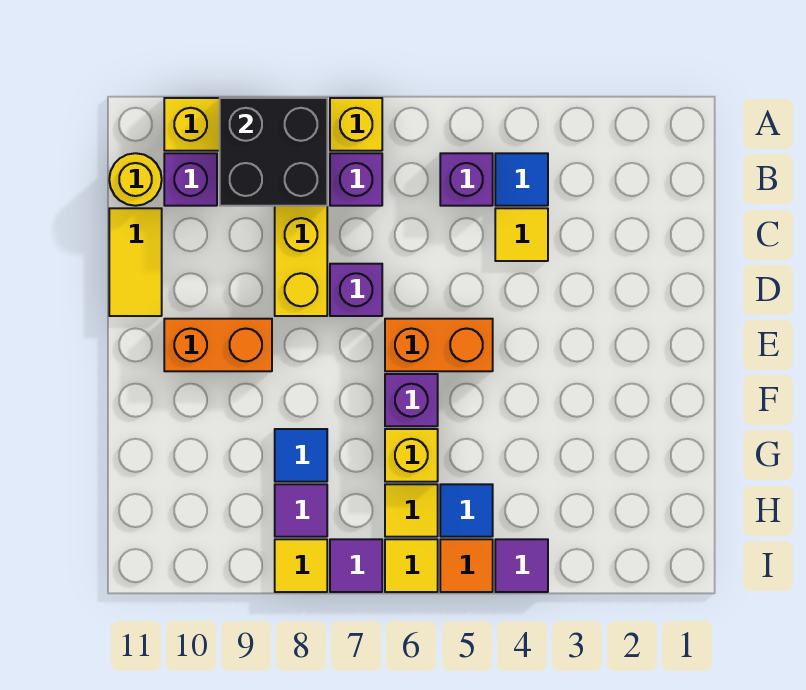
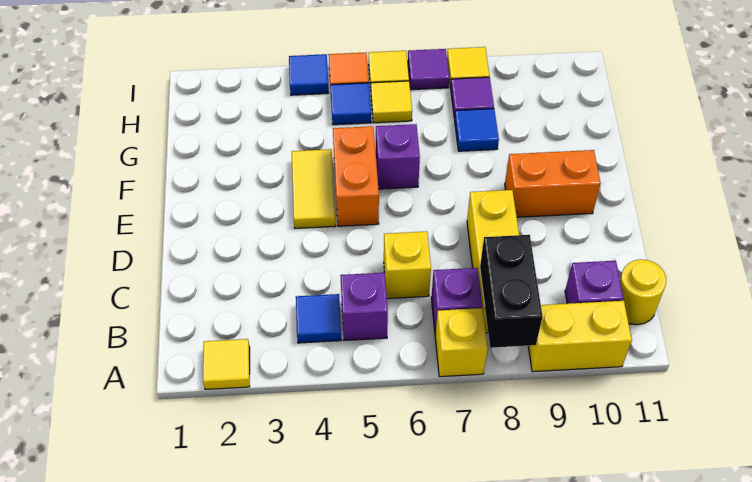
black brick A8:B9 level 2 -> black brick A8:B8 level 2
yellow tile C4 level 1 -> yellow tile A2 level 1
yellow tile C11:D11 level 1 -> yellow tile E4:F4 level 1
purple brick D7 level 1 -> none
orange brick E5:E6 level 1 -> orange brick E5:F5 level 1
yellow brick G6 level 1 -> yellow brick C6 level 1
purple tile I4 level 1 -> blue tile I4 level 1

